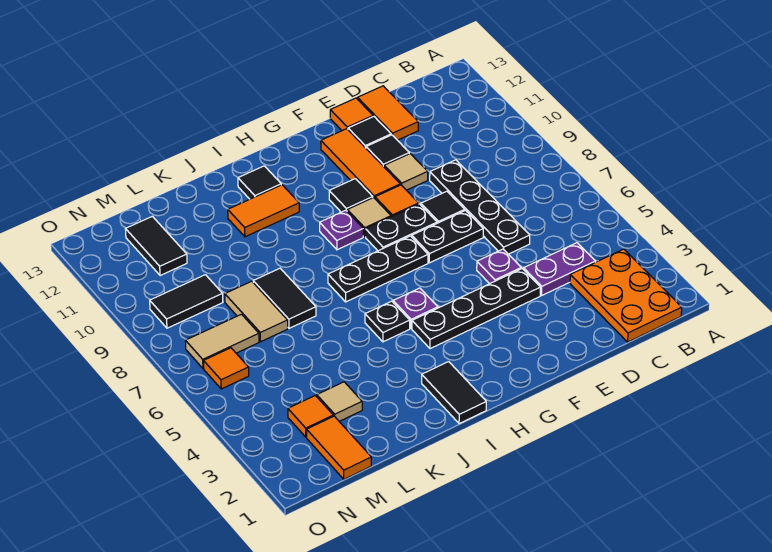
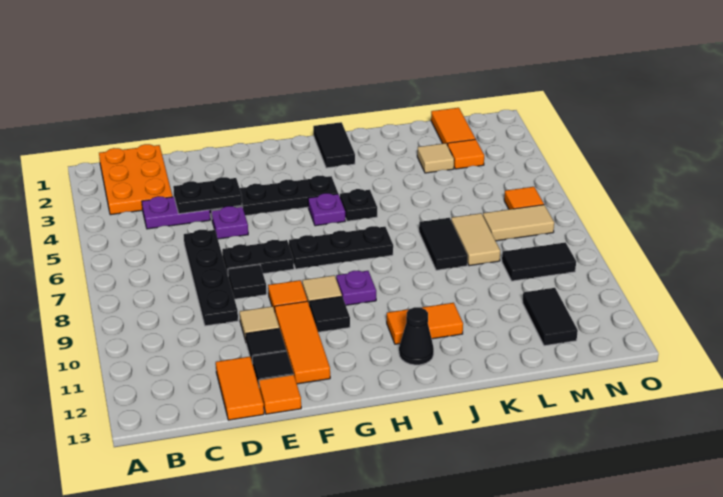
black plate F8:G8 level 1 -> black plate D4:E4 level 2
black tile I12 level 1 -> black cone I12 level 1

